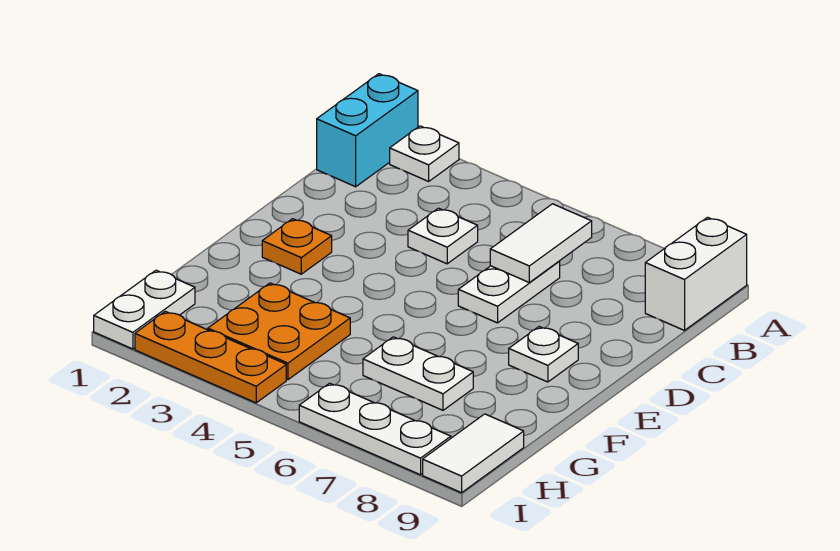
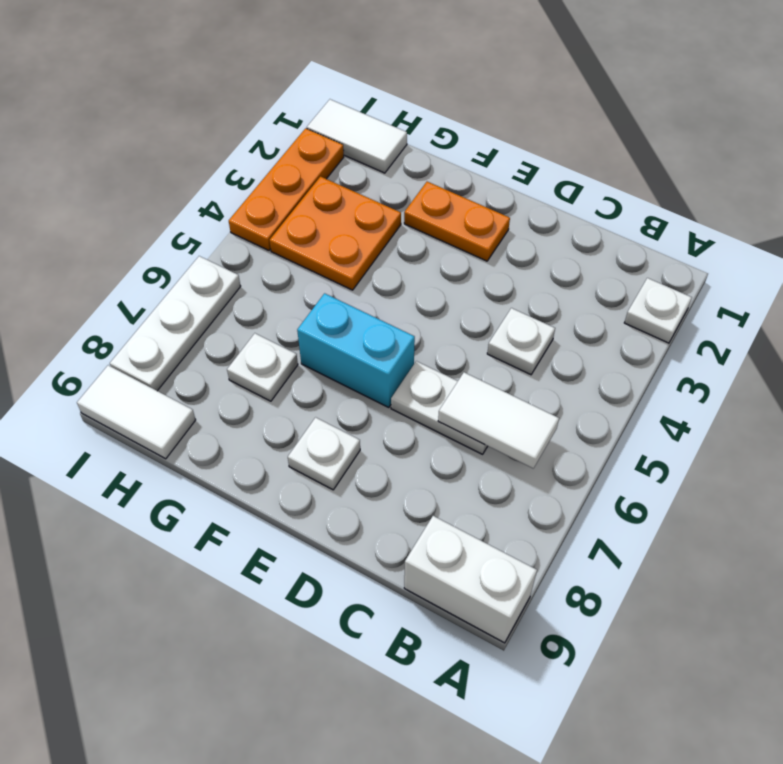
cyan brick A1:B1 level 1 -> cyan brick E6:F6 level 1
orange plate E2 level 1 -> orange plate E2:F2 level 1
white plate G6:G7 level 1 -> white plate G7 level 1
white plate H1:I1 level 1 -> white tile H1:I1 level 1

